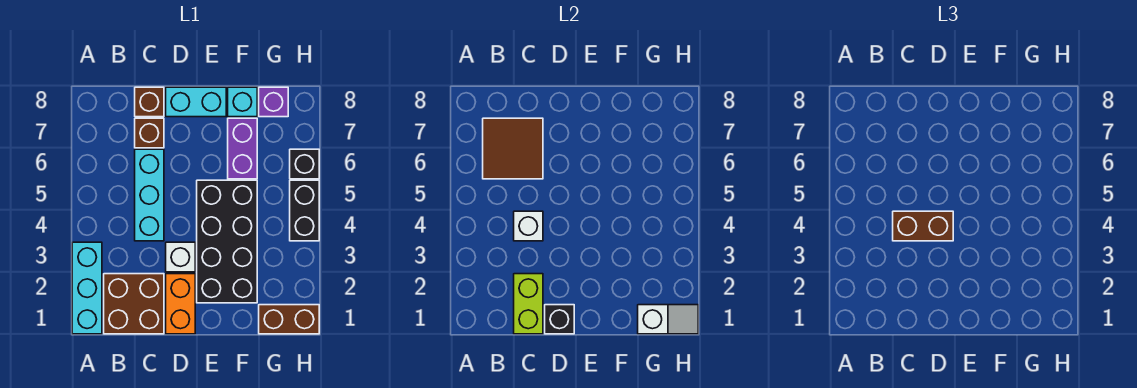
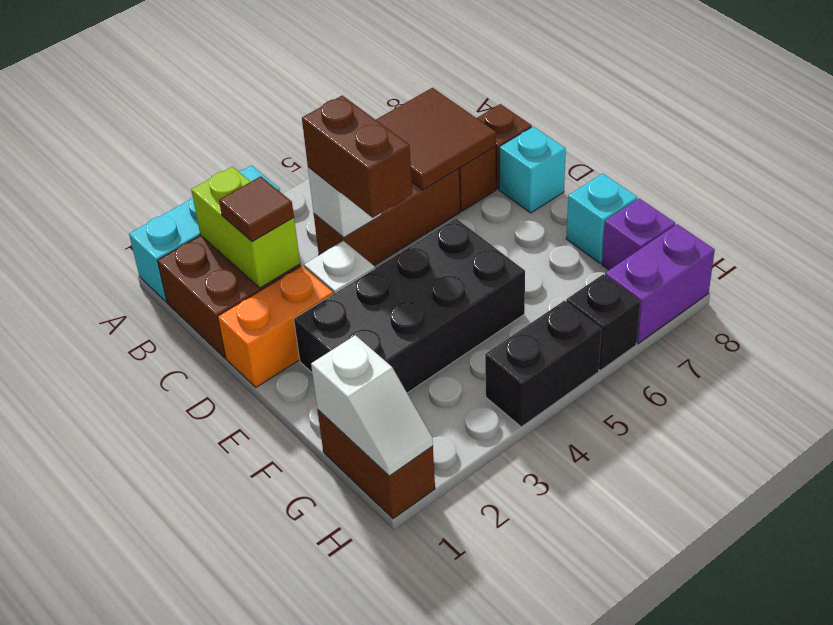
lime brick C1:C2 level 2 -> lime brick B2:C2 level 2
none -> brown tile C2 level 3
cyan brick C4:C6 level 1 -> brown brick C4:C6 level 1
black brick D1 level 2 -> none
cyan brick D8:E8 level 1 -> cyan brick D8 level 1
purple brick F6:F7 level 1 -> purple brick H7:H8 level 1

